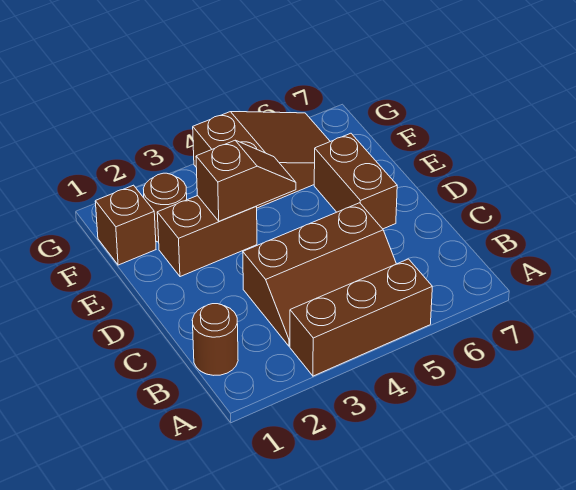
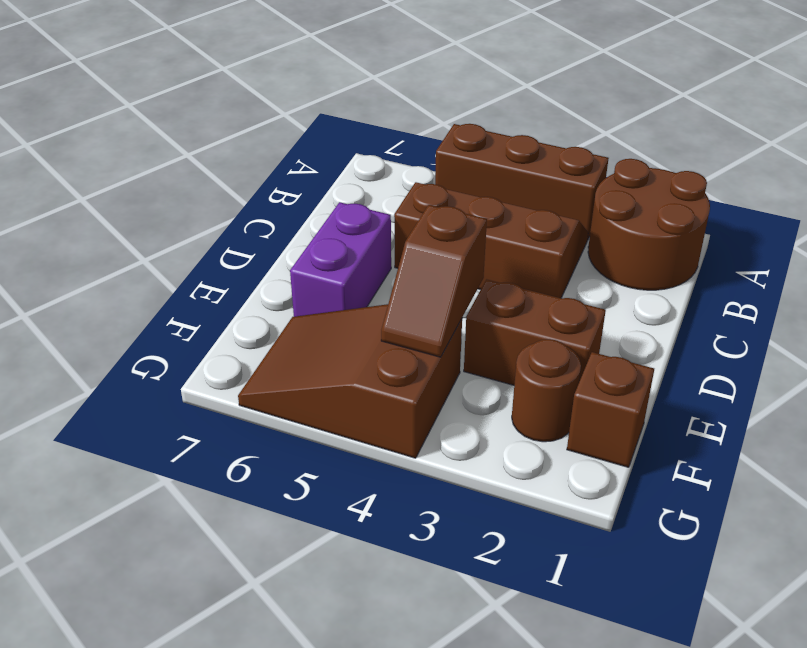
brown round brick B1 level 1 -> brown round brick A1:B2 level 1
brown brick D6:E6 level 1 -> purple brick D6:E6 level 1
brown slope E3:E4 level 2 top 3 -> brown slope E4:F4 level 2 top E

